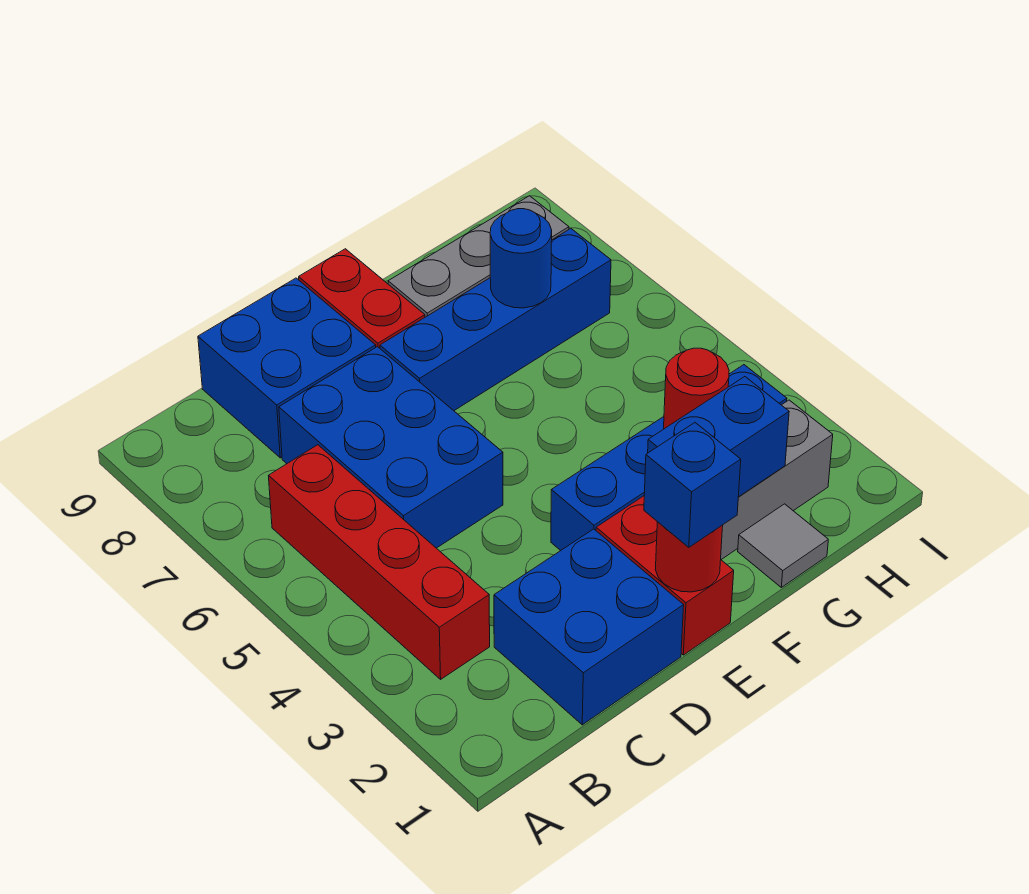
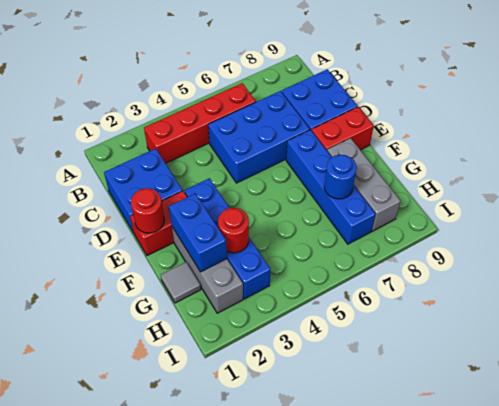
blue brick E1 level 3 -> none

